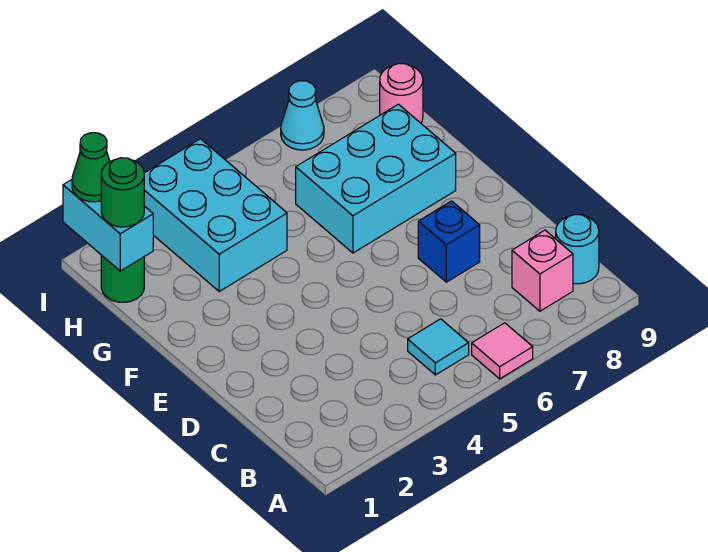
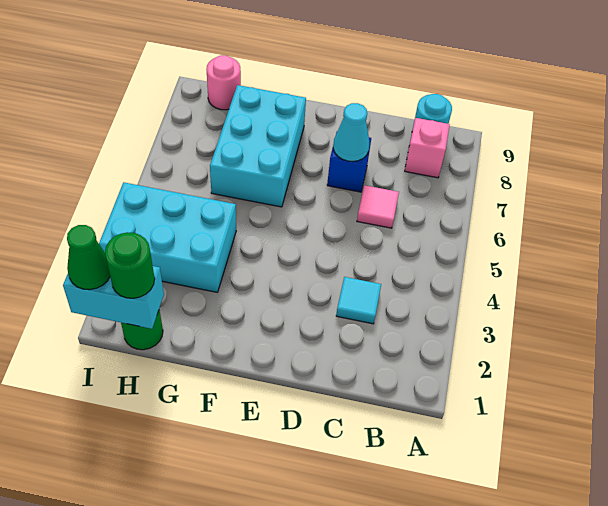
pink tile A6 level 1 -> pink tile C6 level 1
cyan tile B5 level 1 -> cyan tile C3 level 1
cyan cone I7 level 1 -> cyan cone D7 level 2

